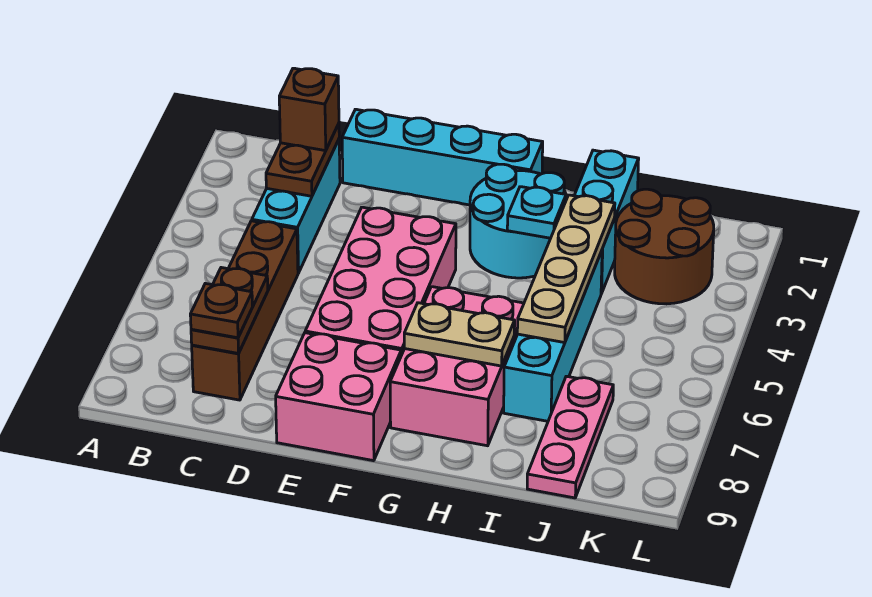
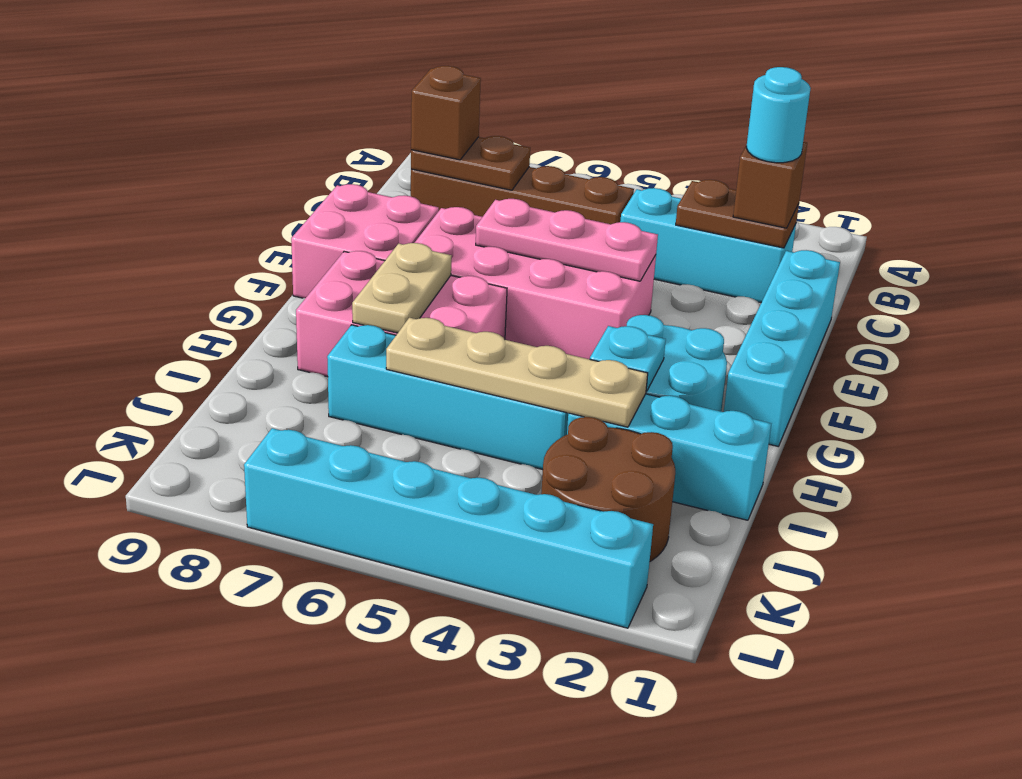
none -> cyan round brick C2 level 4
brown plate C8 level 3 -> brown brick C8 level 3
pink plate J7:J9 level 1 -> pink plate E4:E6 level 2
none -> cyan brick L2:L7 level 1

